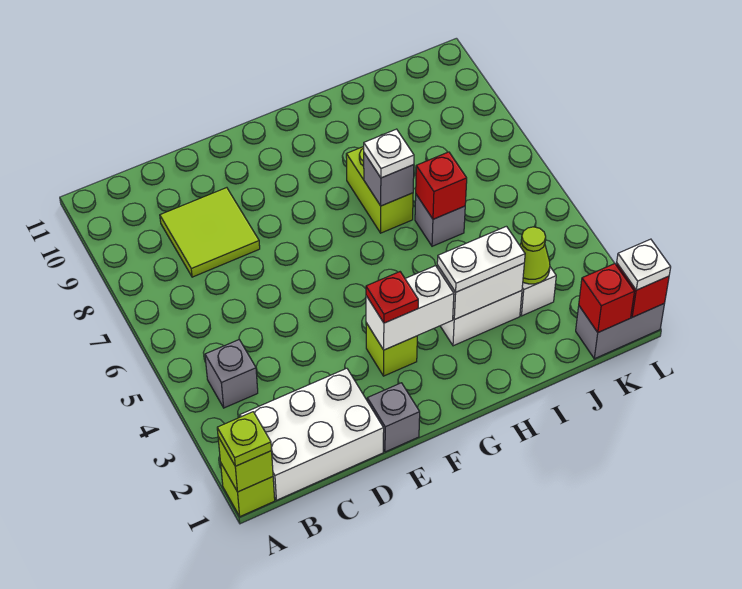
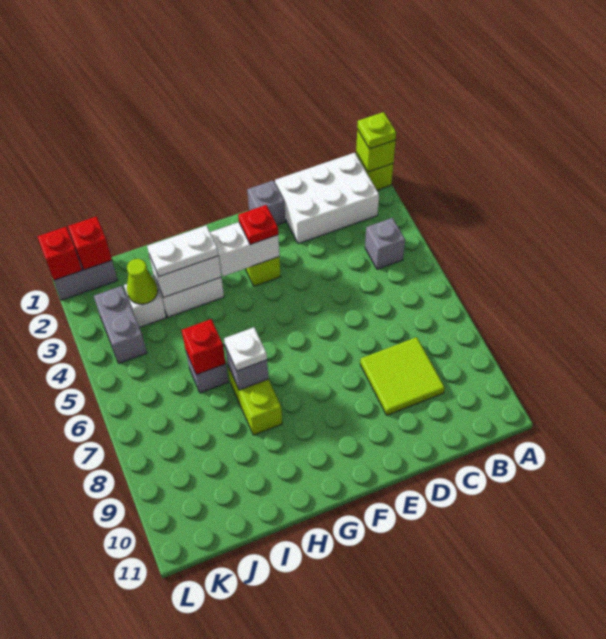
none -> grey brick K3:K4 level 1
white plate L1 level 3 -> none

